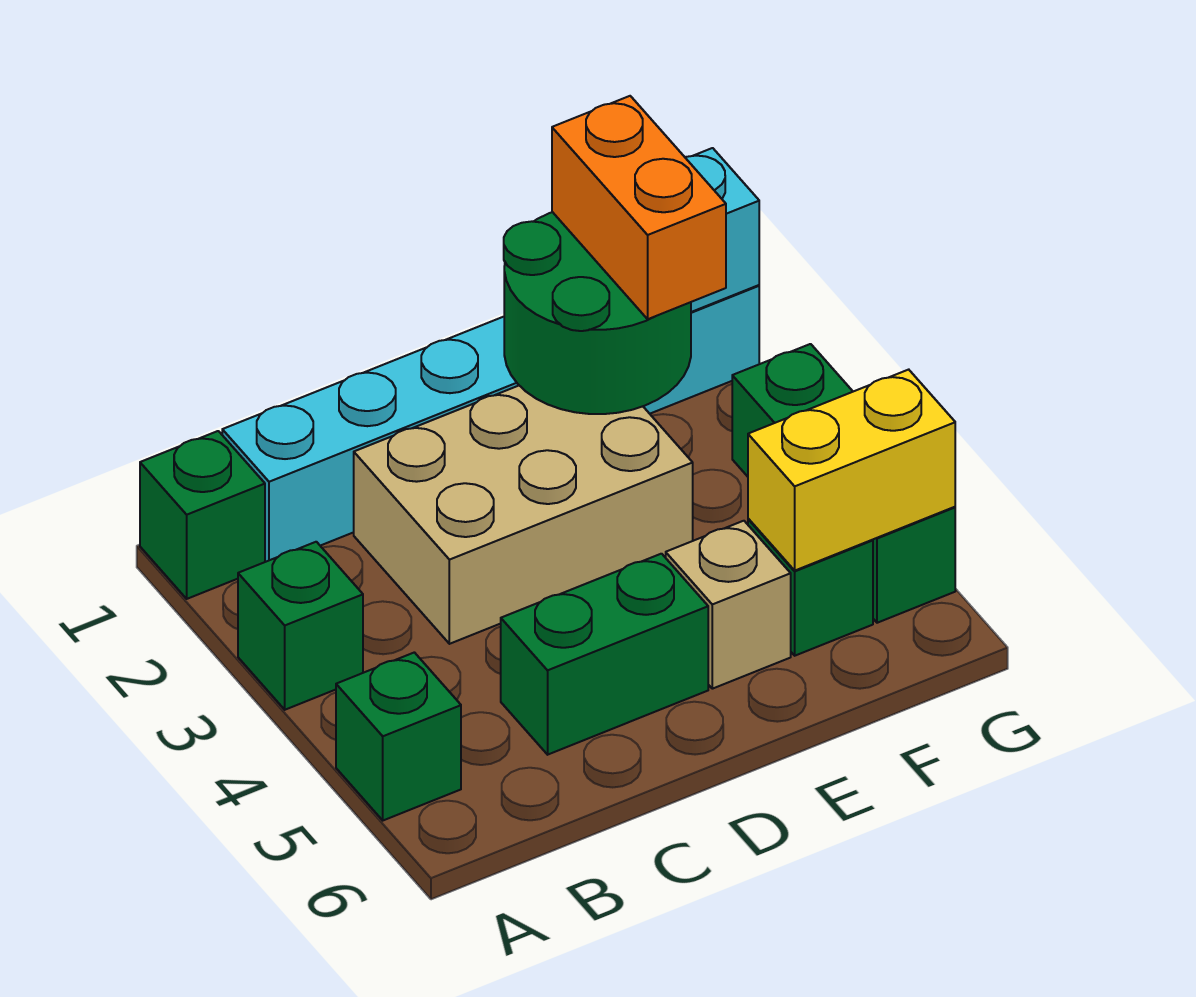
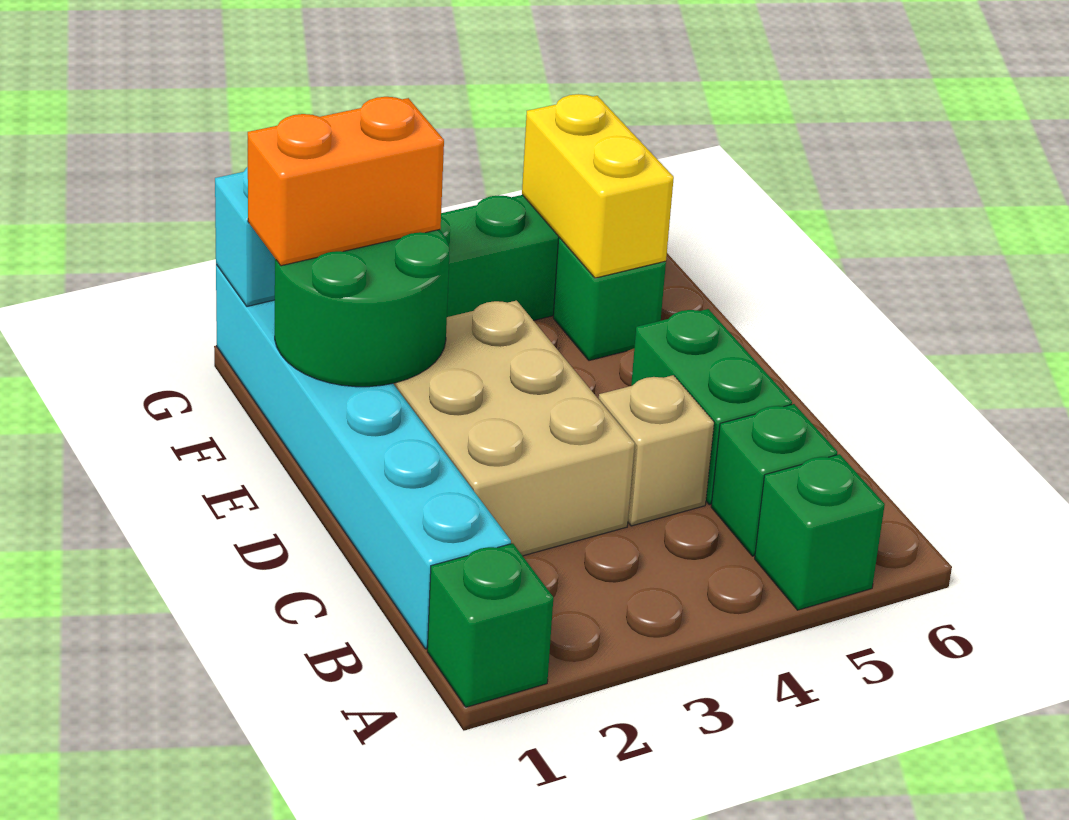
green brick A3 level 1 -> green brick B5 level 1
tan brick E5 level 1 -> tan brick C4 level 1

